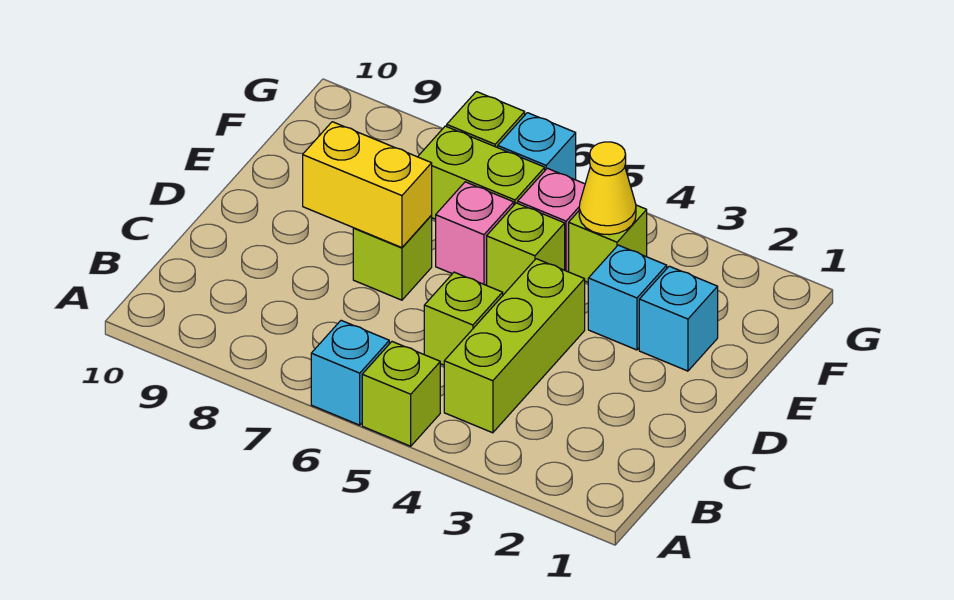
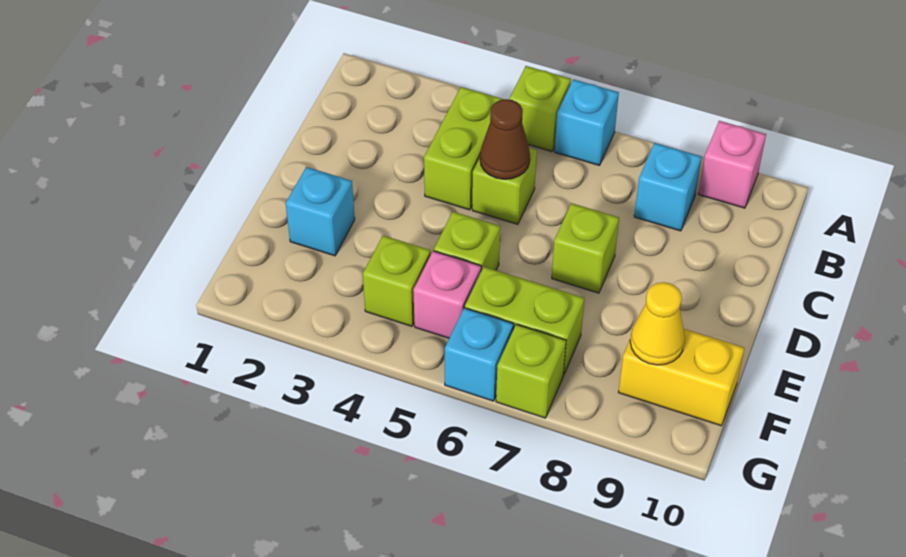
lime brick B4:D4 level 1 -> lime brick B4:C4 level 1
none -> brown cone C5 level 2
yellow brick D7:D8 level 2 -> yellow brick F9:F10 level 1
cyan brick E3 level 1 -> cyan brick B8 level 1
pink brick E6 level 1 -> pink brick A9 level 1
yellow cone F4 level 2 -> yellow cone F9 level 2

